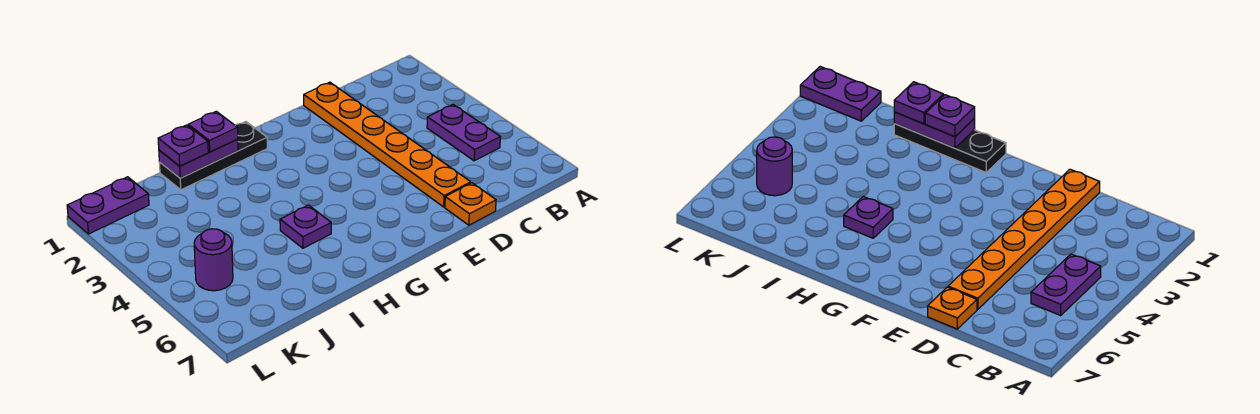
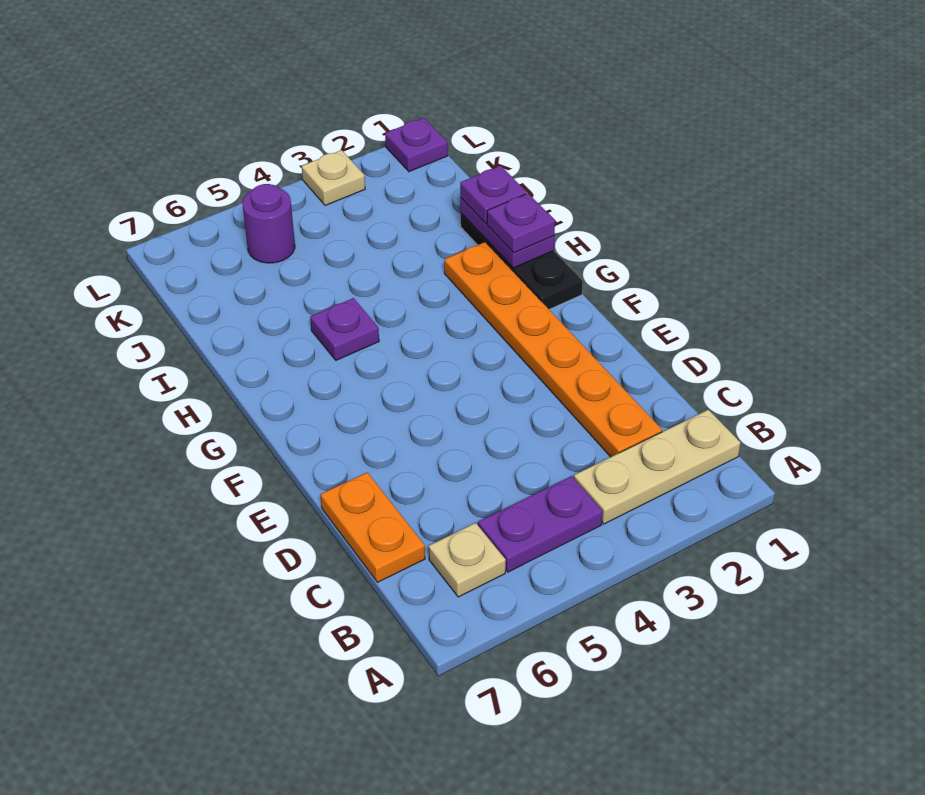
none -> tan plate B1:B3 level 1
none -> tan plate B6 level 1
orange plate D1:D6 level 1 -> orange plate C2:H2 level 1
orange plate D7 level 1 -> orange plate C7:D7 level 1
purple plate K1:L1 level 1 -> purple plate L1 level 1
none -> tan plate L3 level 1

